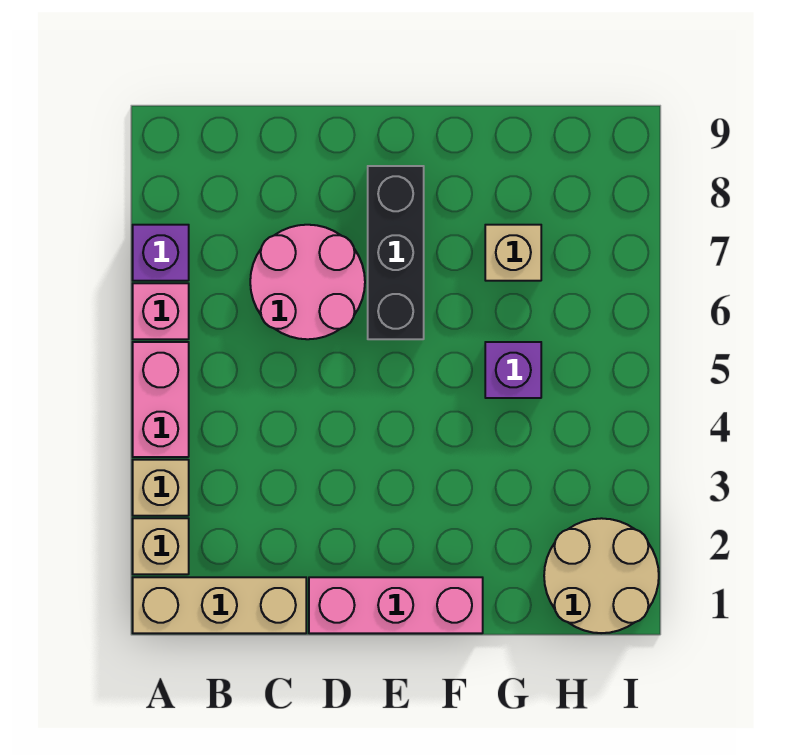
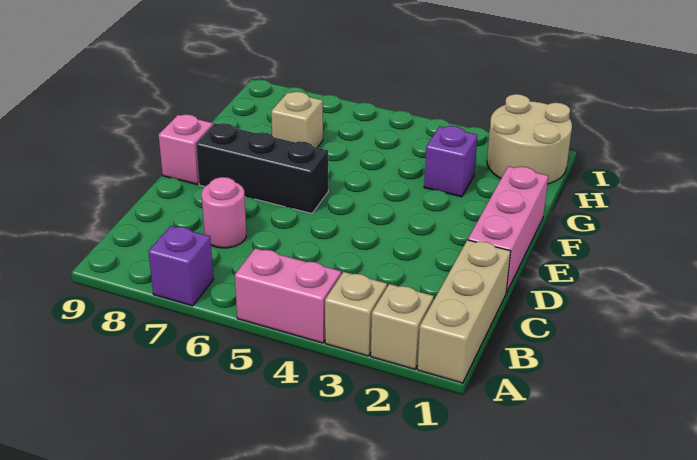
pink brick A6 level 1 -> pink brick E9 level 1
pink round brick C6:D7 level 1 -> pink round brick C7 level 1
purple brick G5 level 1 -> purple brick G3 level 1

